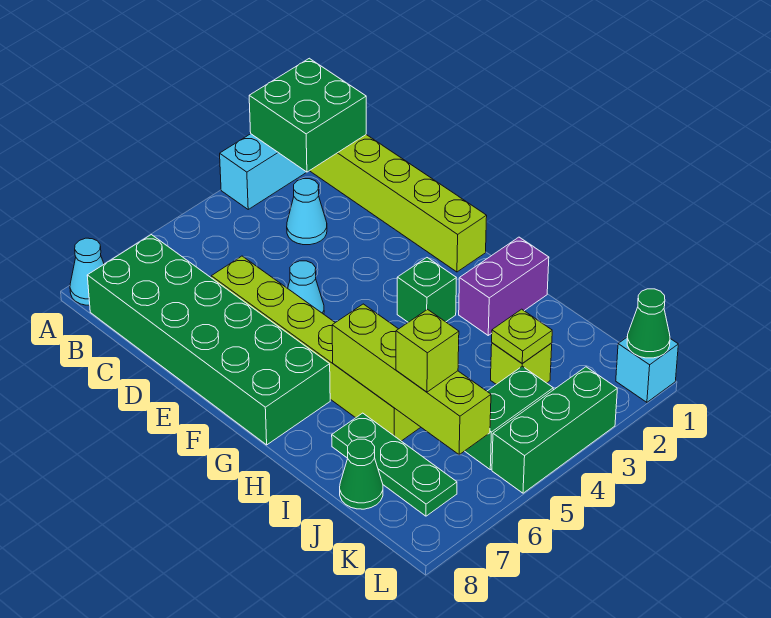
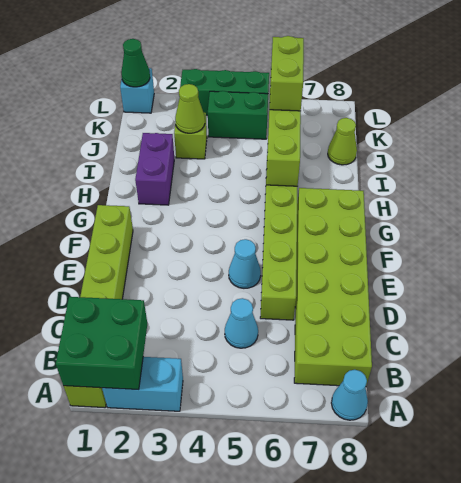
green brick B7:G8 level 1 -> lime brick B7:G8 level 1
cyan cone C3 level 1 -> cyan cone C5 level 1
green brick G3 level 1 -> none
purple brick H1:H2 level 1 -> purple brick H2:I2 level 1
green plate I7:K7 level 1 -> none
lime plate J3 level 2 -> lime cone J3 level 2
lime brick J6 level 3 -> lime brick J6:K6 level 3
green cone J8 level 1 -> lime cone J8 level 1

